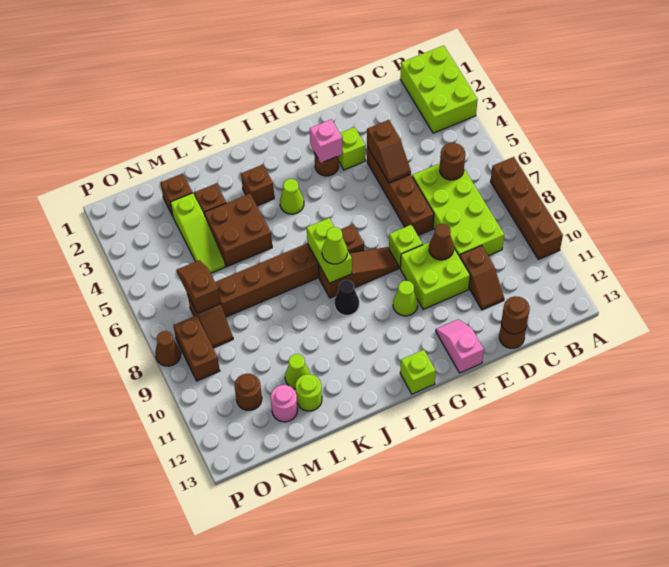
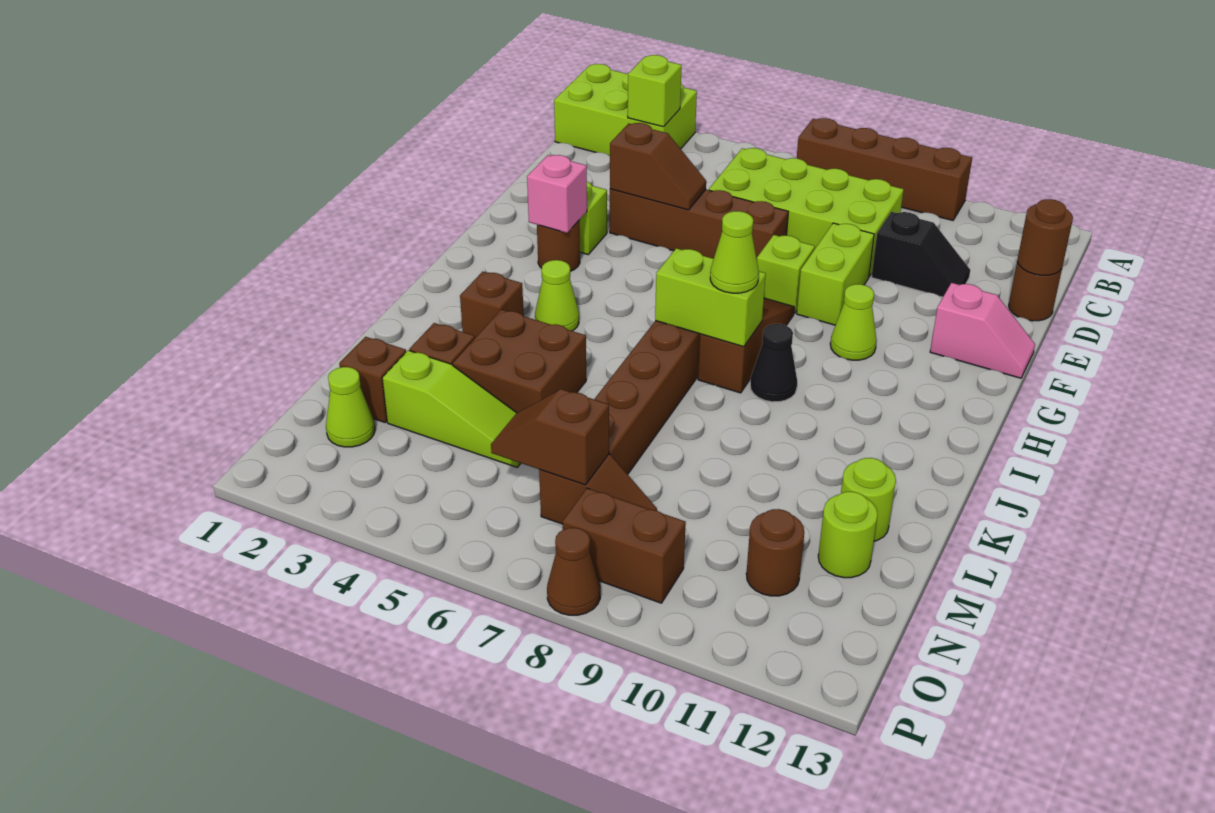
brown round brick C6 level 2 -> none
brown slope D10:D11 level 1 top 10 -> black slope D10:D11 level 1 top 10
lime brick E9:F10 level 1 -> lime brick E9:F9 level 1
brown cone E9 level 2 -> none
pink slope F12:F13 level 1 top 13 -> pink slope F12:F13 level 1 top 12
lime brick H13 level 1 -> lime brick B3 level 2
lime cone L11 level 1 -> lime cone N2 level 1
pink round brick M12 level 1 -> lime round brick M12 level 1

